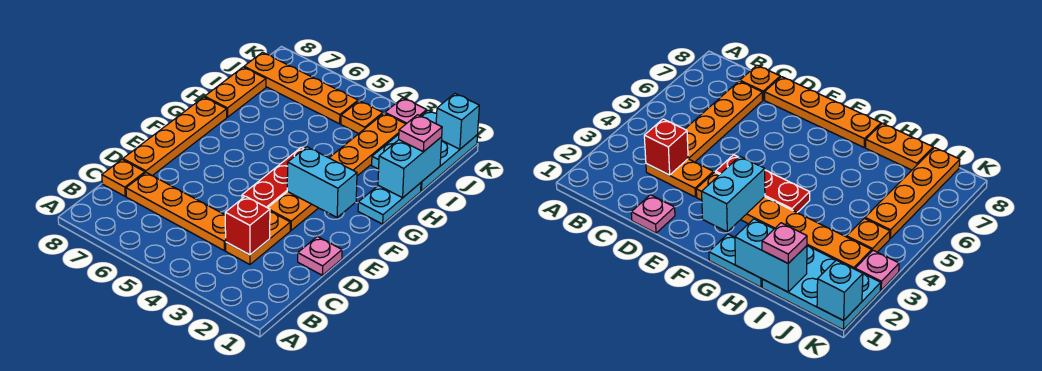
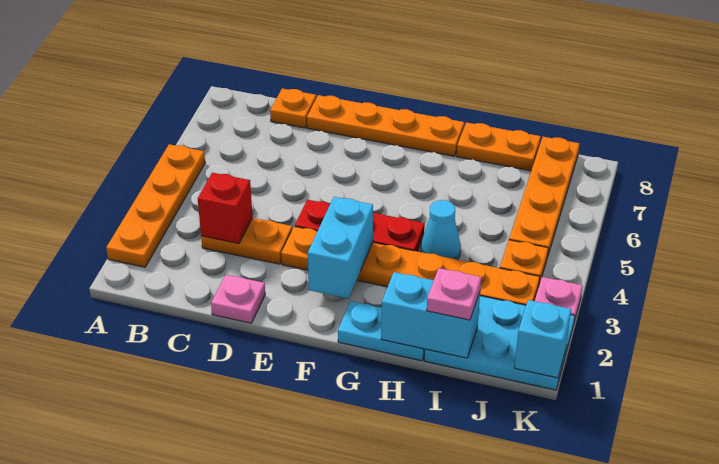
orange plate C4:C7 level 1 -> orange plate A2:A5 level 1
none -> cyan cone H4 level 1

